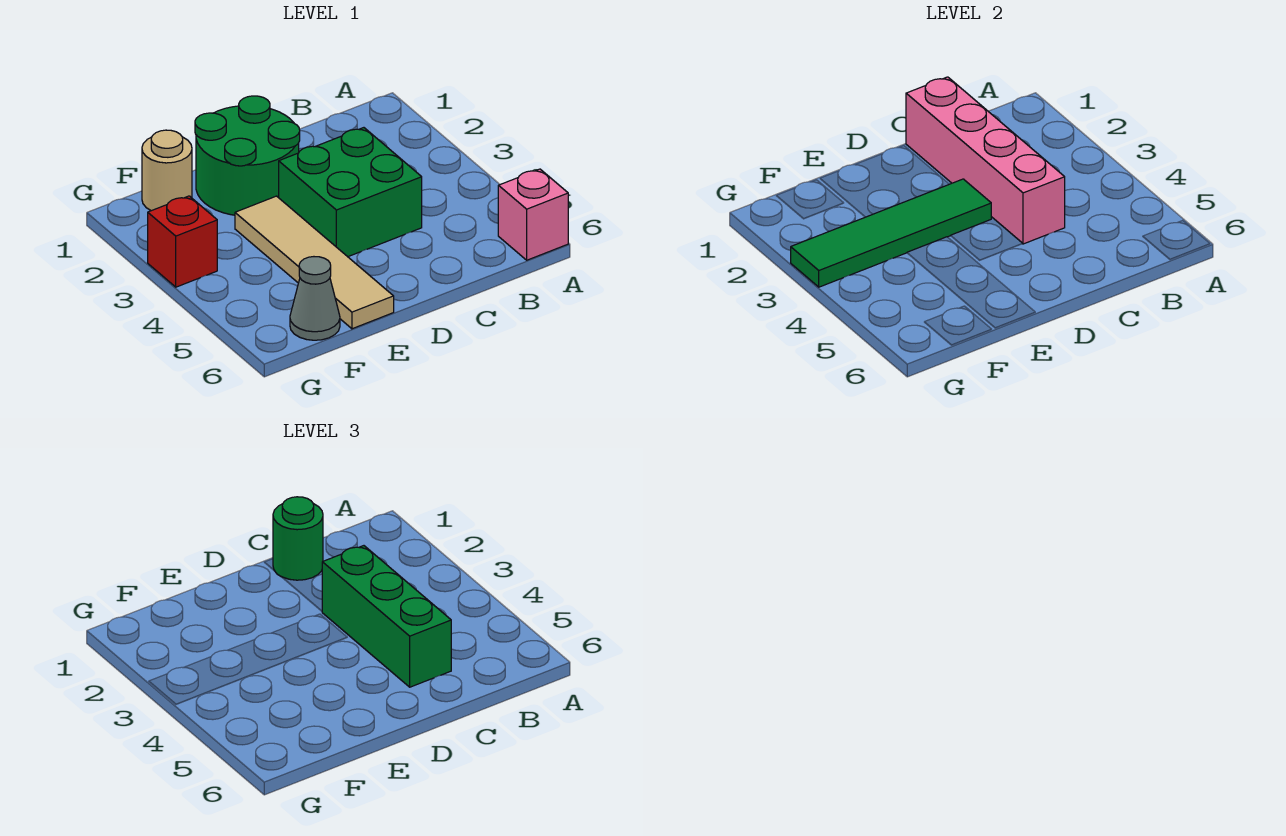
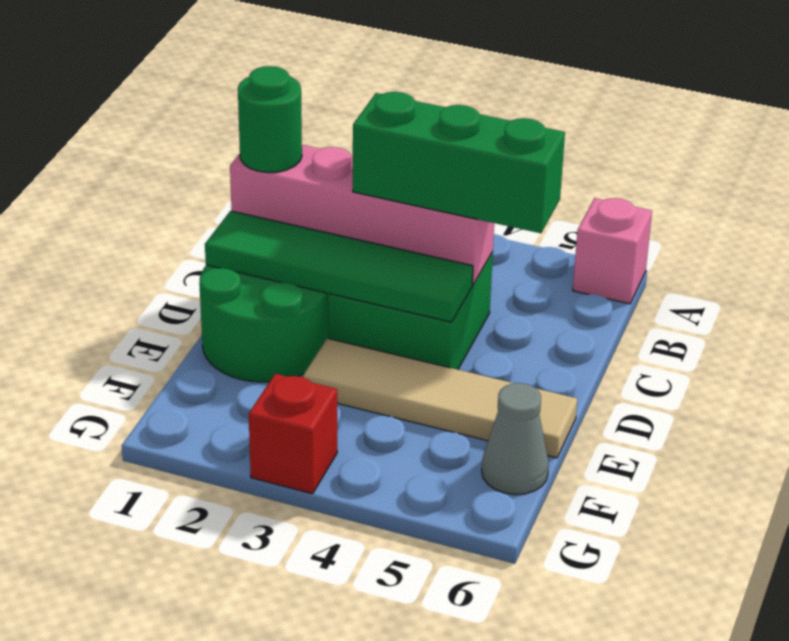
green tile D3:G3 level 2 -> green tile D1:D4 level 2
tan round brick F1 level 1 -> none

